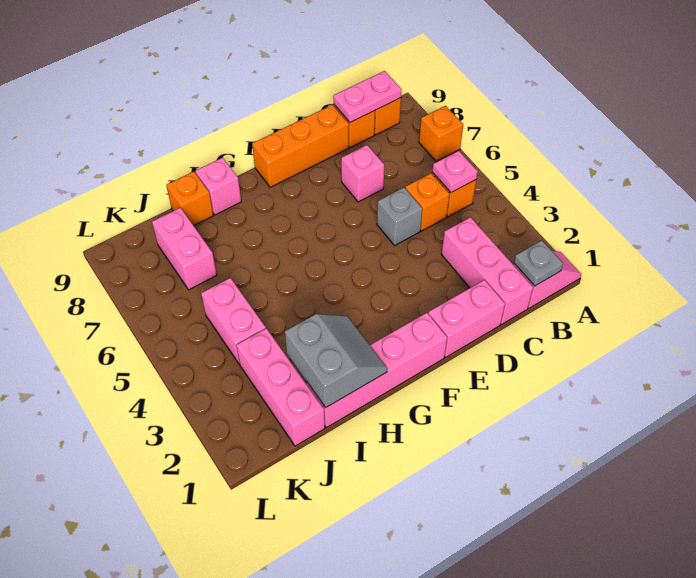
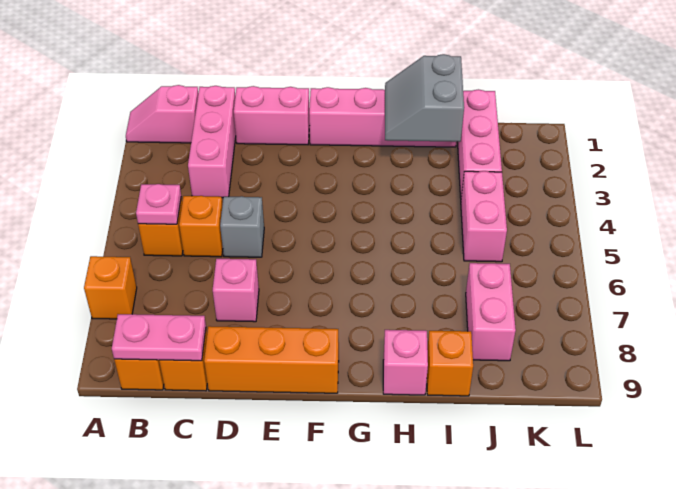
grey plate B1 level 2 -> none

